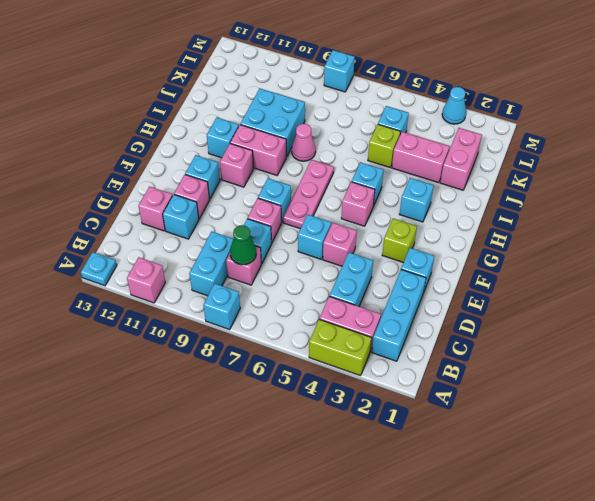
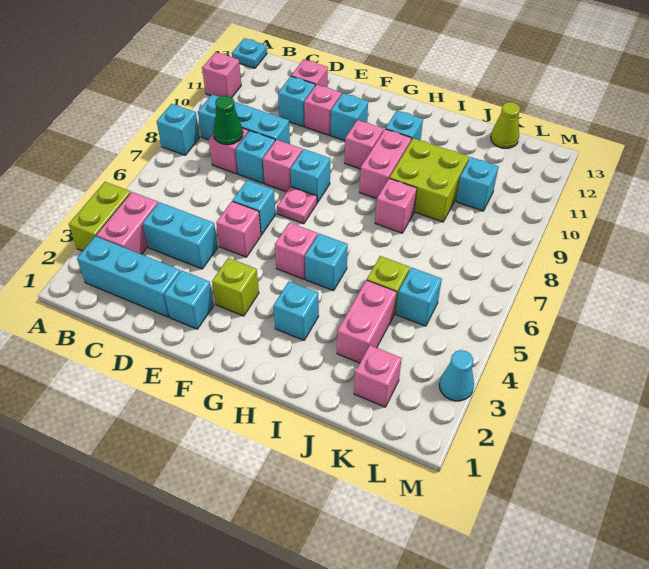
cyan brick B9:C9 level 1 -> cyan brick B9:D9 level 1
pink plate F7:H7 level 1 -> pink plate F7 level 1
pink cone I8 level 1 -> pink brick I8 level 1
cyan brick I9:J10 level 1 -> lime brick I9:J10 level 1
pink brick J2:K2 level 1 -> pink brick K2 level 1
none -> lime cone K13 level 1
cyan brick M8 level 1 -> cyan brick K10 level 1

